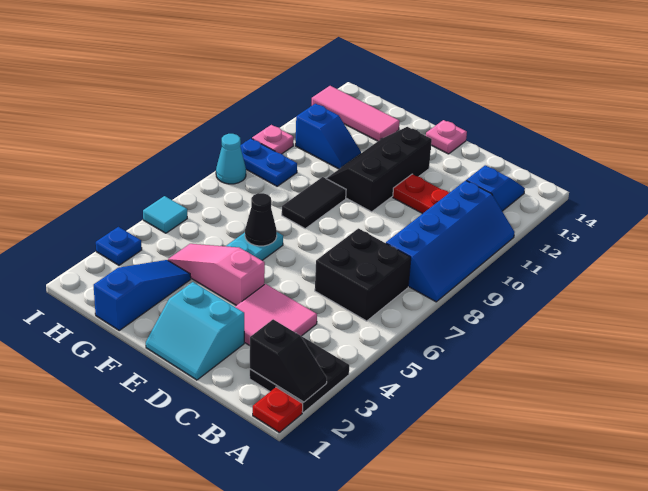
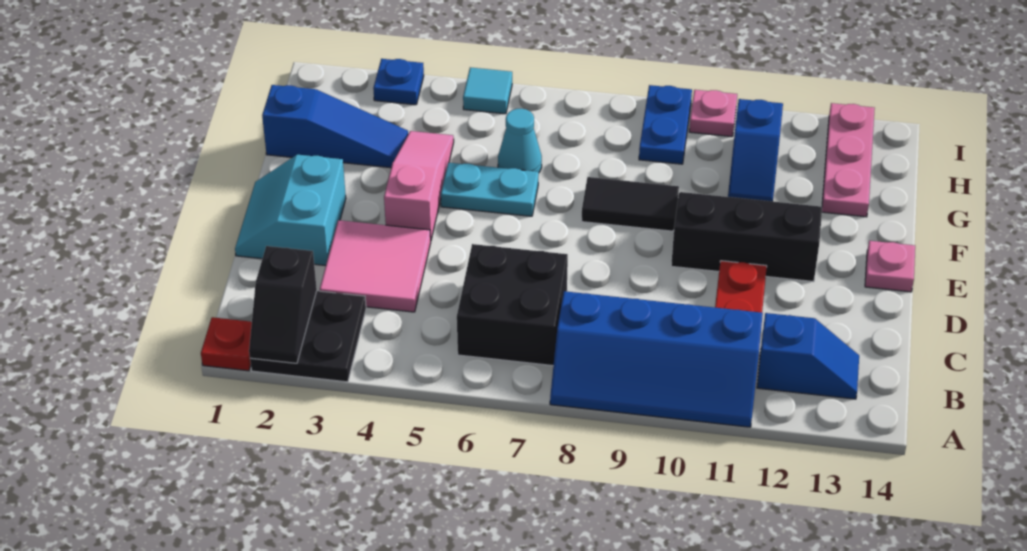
black cone F6 level 2 -> none
pink tile G13:I13 level 1 -> pink plate G13:I13 level 1
cyan cone I8 level 1 -> cyan cone G6 level 1

